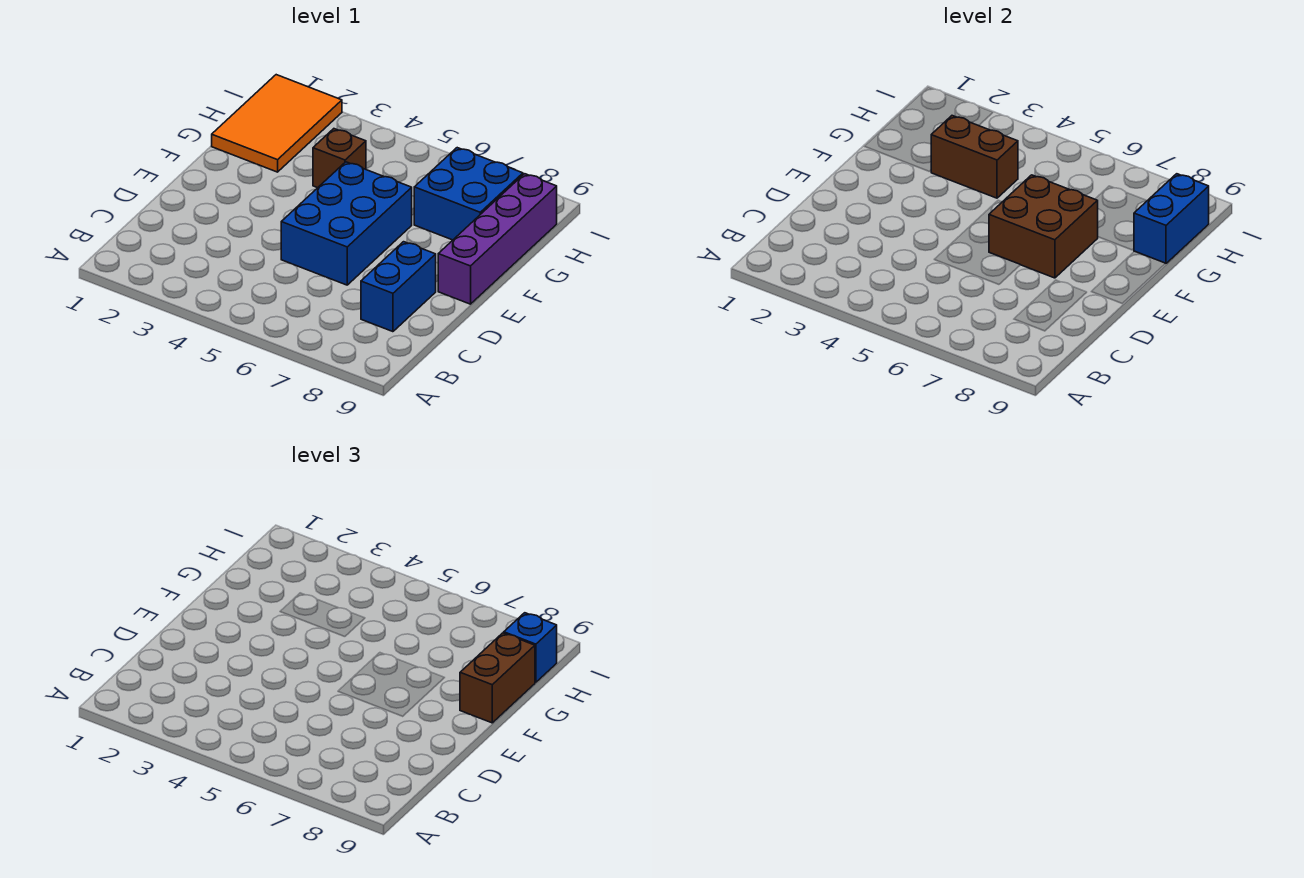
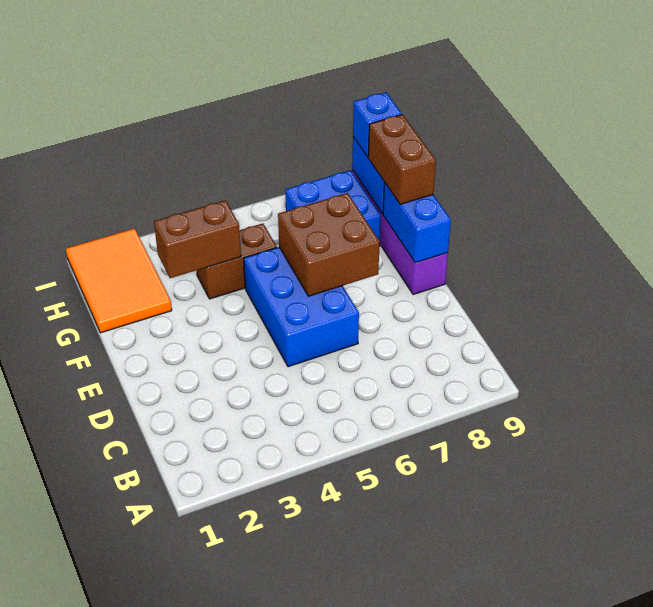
blue brick C8:D8 level 1 -> blue brick E9:F9 level 2
brown brick G4 level 1 -> brown brick G4:G5 level 1

